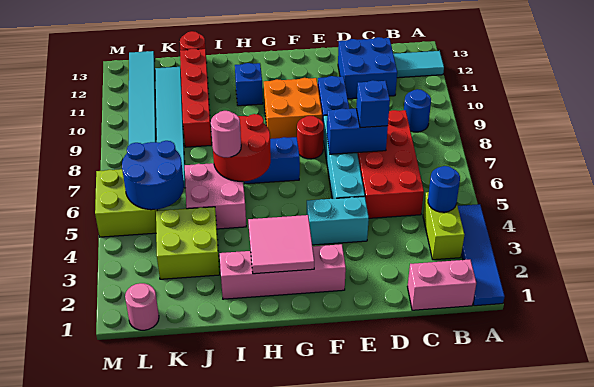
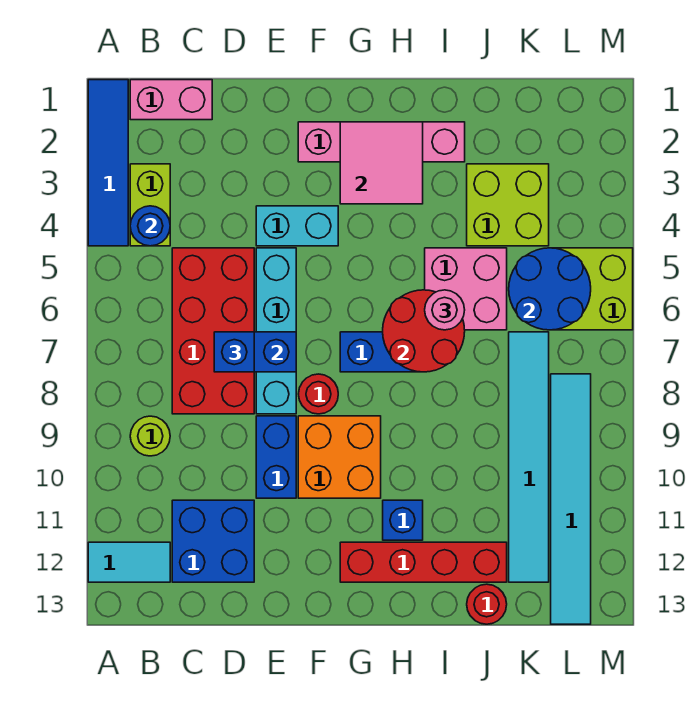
blue round brick B9 level 1 -> lime round brick B9 level 1
red brick J9:J12 level 1 -> red brick G12:J12 level 1
pink round brick L1 level 1 -> none

